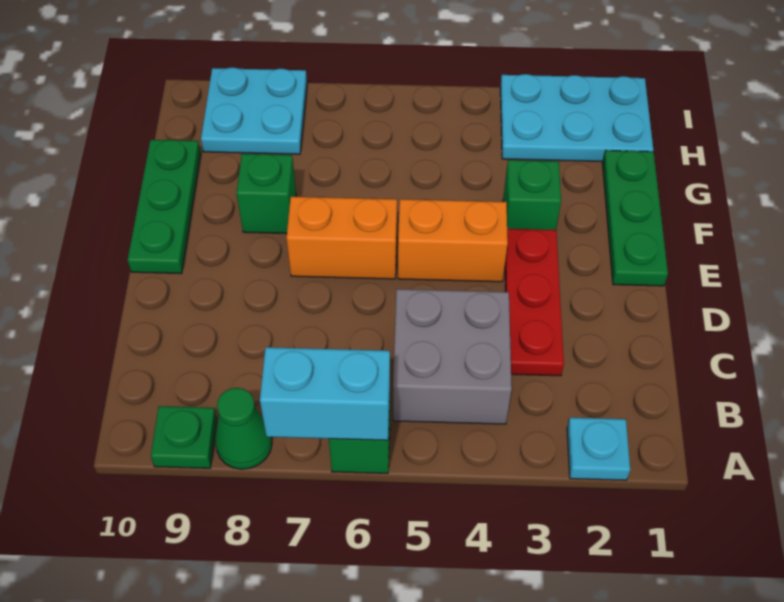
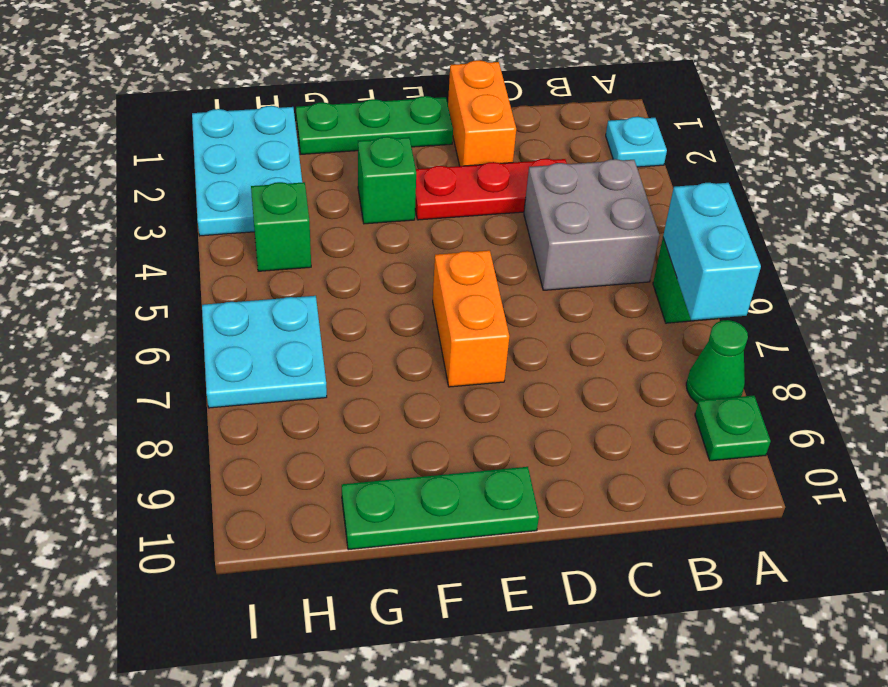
orange brick E4:E5 level 1 -> orange brick D1:D2 level 1
green brick F8 level 1 -> green brick H4 level 1
cyan plate H8:I9 level 1 -> cyan plate H6:I7 level 1

